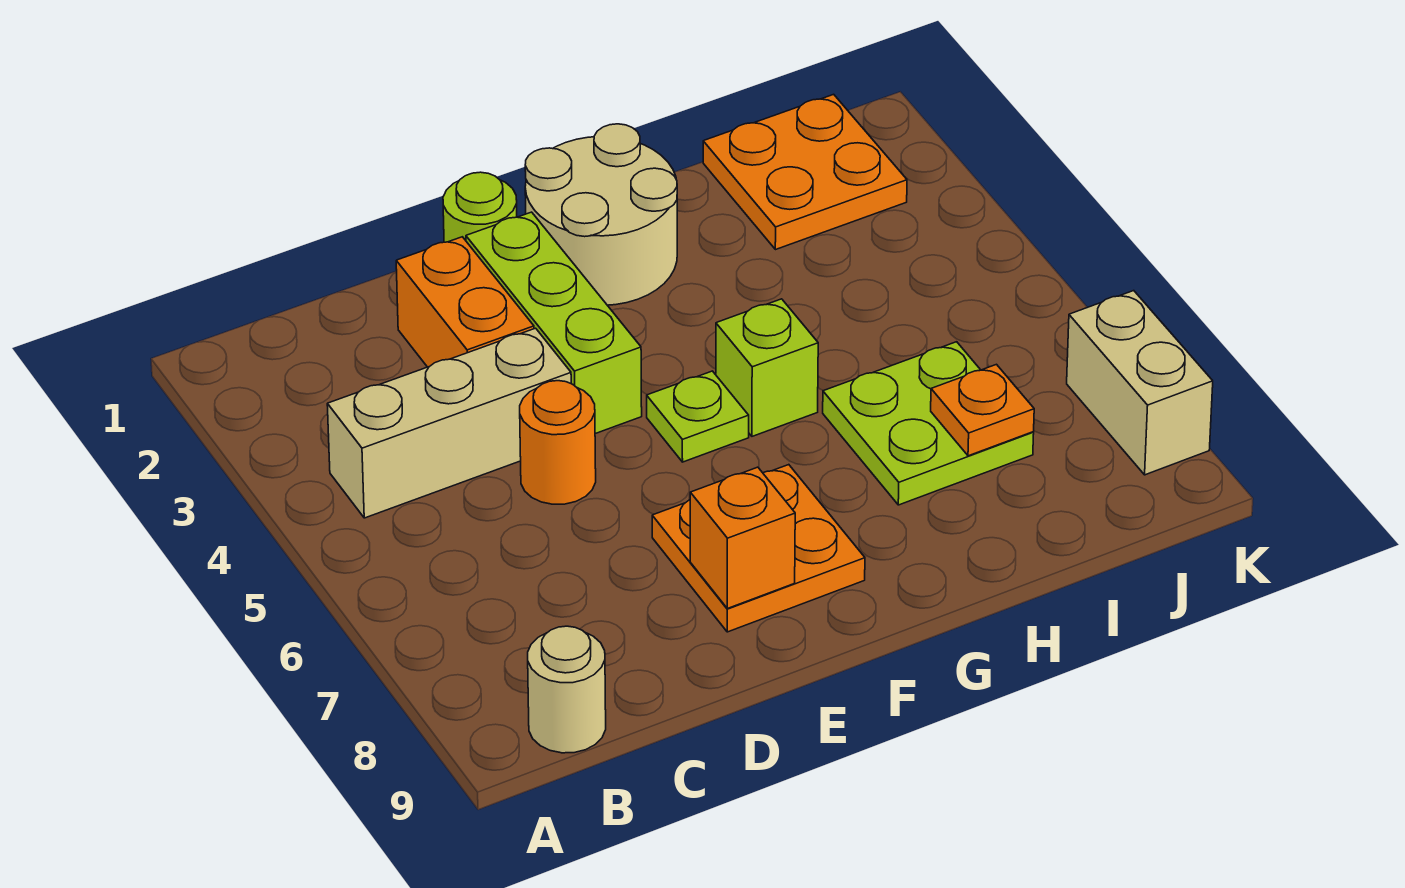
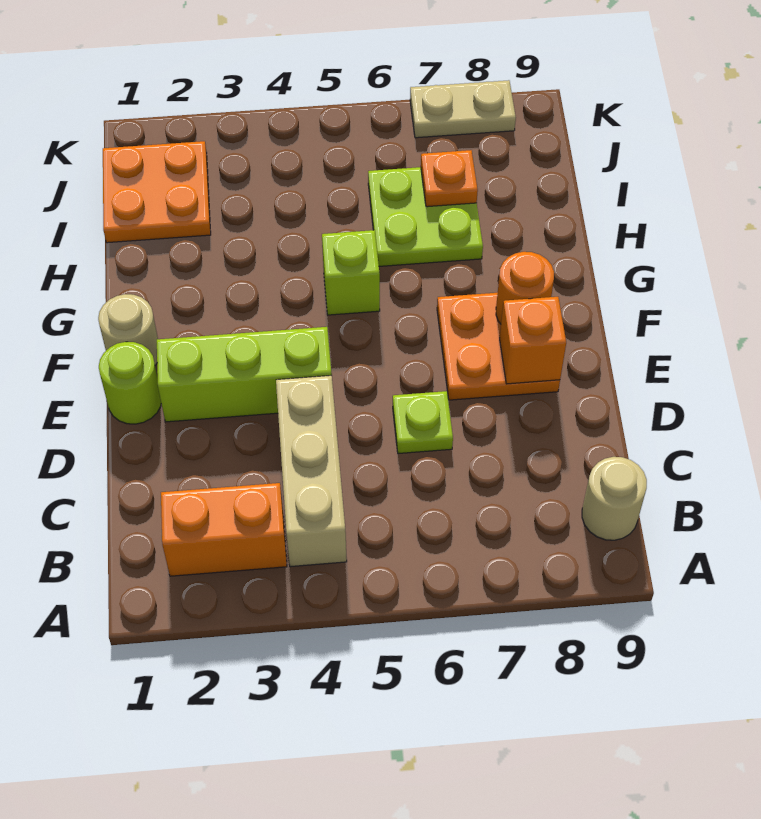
orange brick D2:D3 level 1 -> orange brick B2:B3 level 1
orange round brick D5 level 1 -> orange round brick F8 level 2
tan round brick F1:G2 level 1 -> tan round brick F1 level 1
lime plate F5 level 1 -> lime plate D6 level 1
tan brick K7:K8 level 1 -> tan plate K7:K8 level 1

